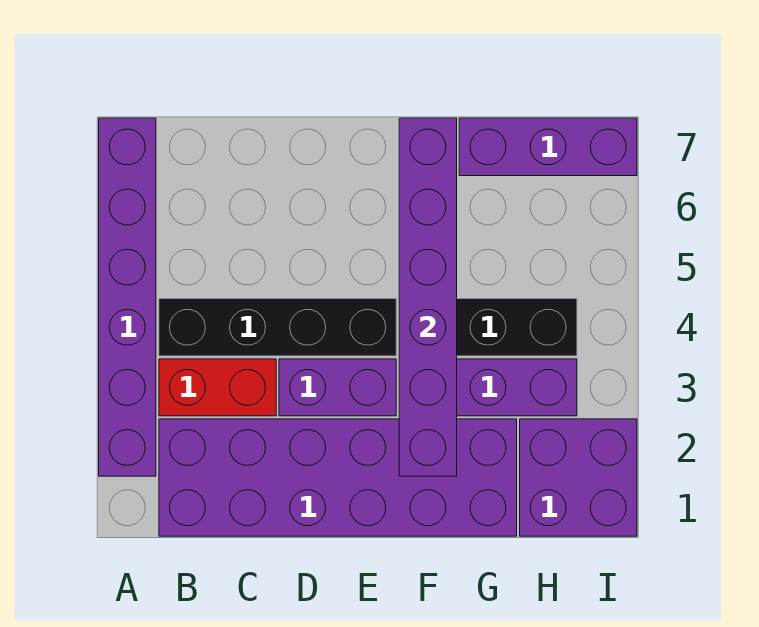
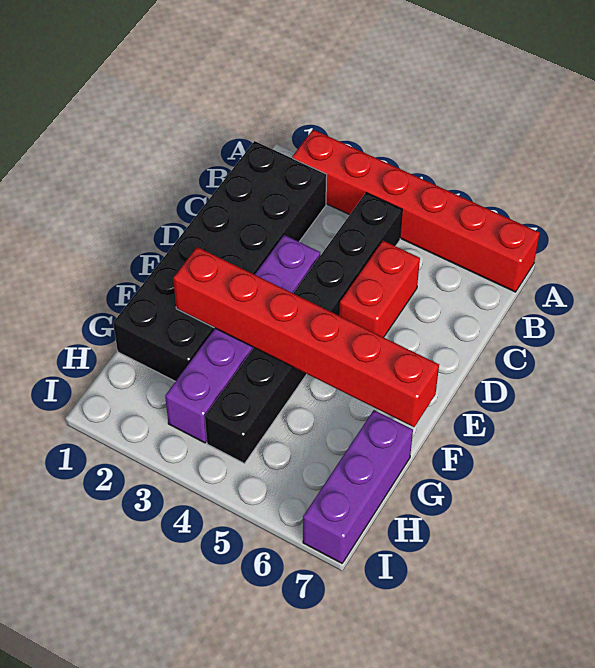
purple brick A2:A7 level 1 -> red brick A2:A7 level 1
purple brick B1:G2 level 1 -> black brick B1:G2 level 1
red brick B3:C3 level 1 -> red brick C5:D5 level 1
purple brick F2:F7 level 2 -> red brick F2:F7 level 2
purple brick H1:I2 level 1 -> none

